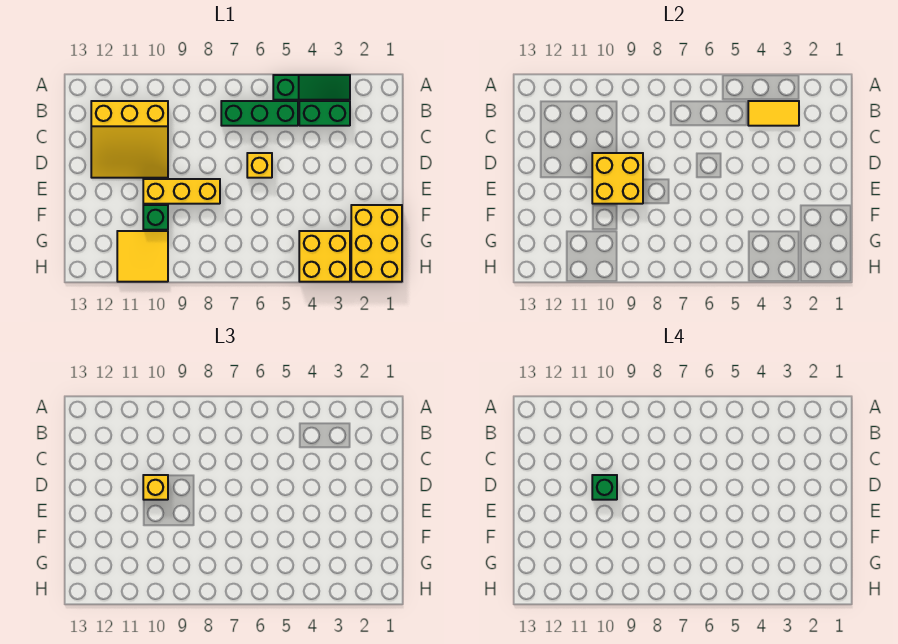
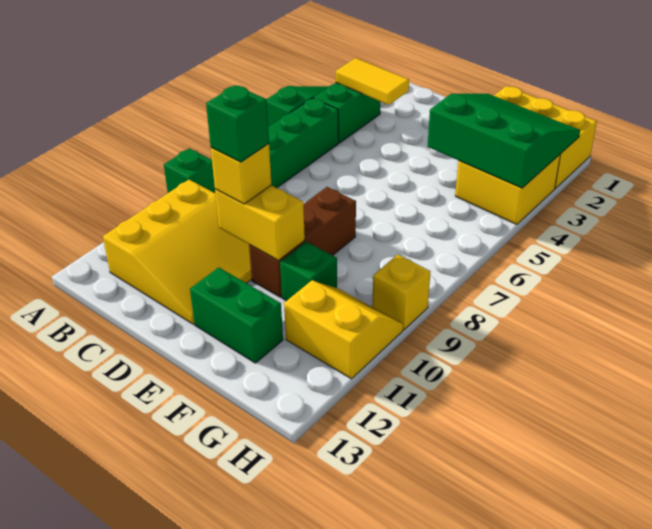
none -> green brick A9 level 1
yellow tile B3:B4 level 2 -> yellow tile B3:C3 level 2
yellow brick D6 level 1 -> yellow brick H9 level 1
yellow brick D9:E10 level 2 -> yellow brick D10:E10 level 2
yellow brick E8:E10 level 1 -> brown brick E8:E10 level 1
none -> green brick E12:F12 level 1
none -> green slope F2:H4 level 2 top 4
yellow tile G10:H11 level 1 -> yellow slope G10:H11 level 1 top 11

